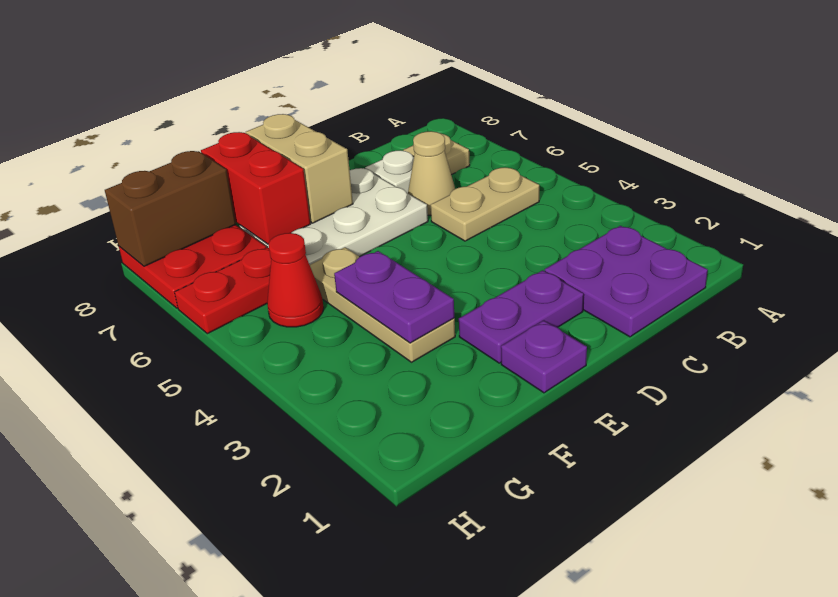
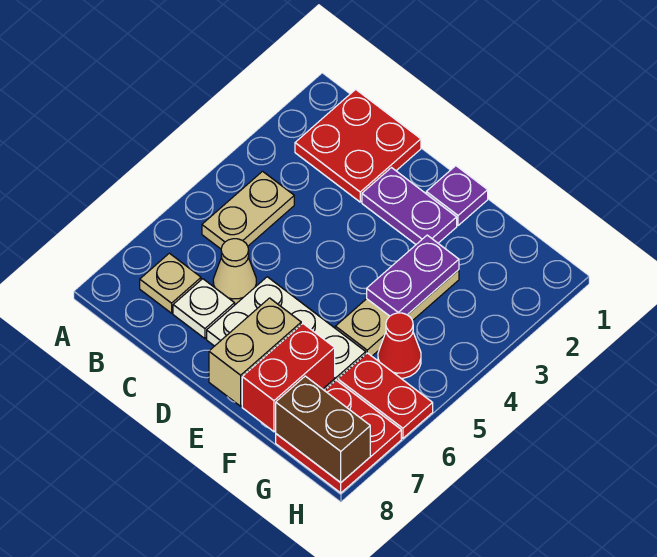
purple plate B1:C2 level 1 -> red plate B1:C2 level 1
tan plate B5:C5 level 1 -> tan plate B4:B5 level 1

